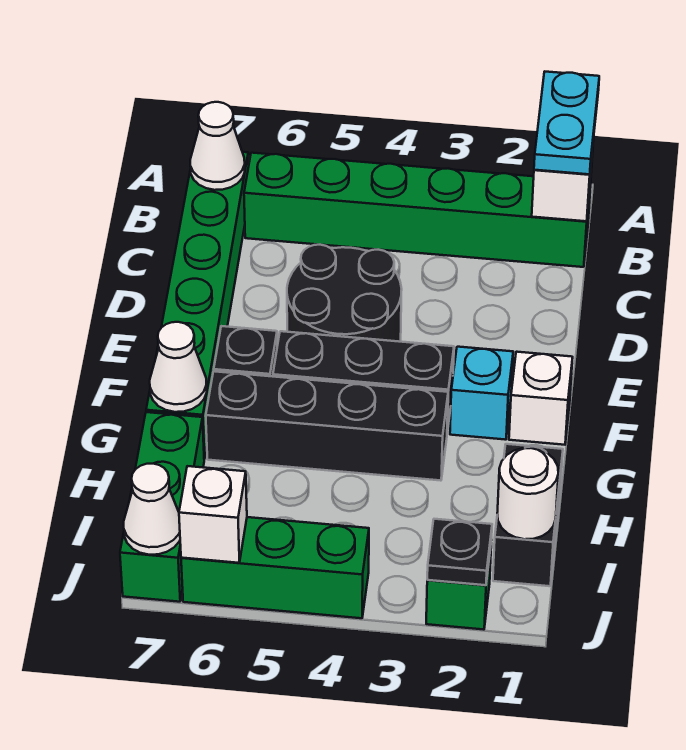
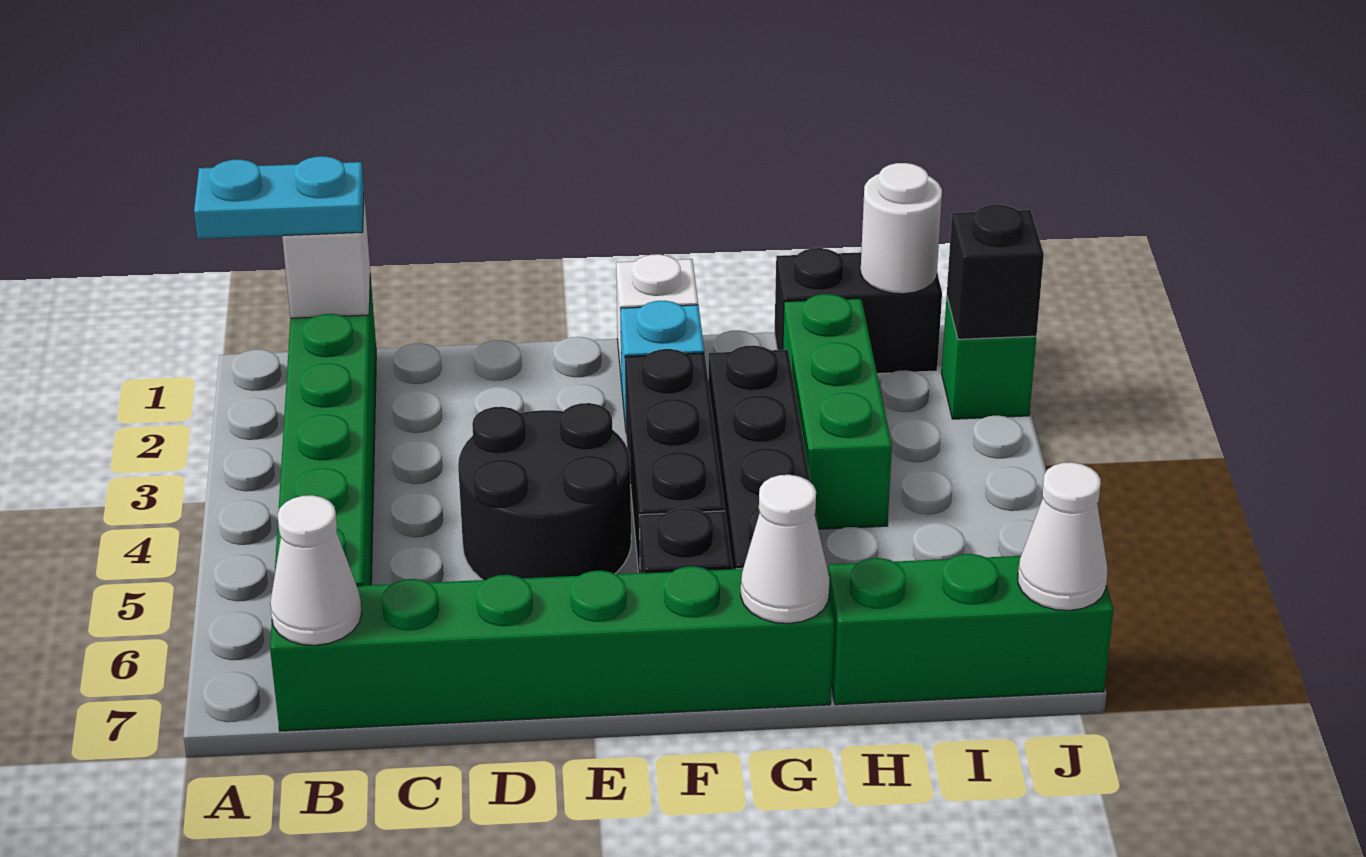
black plate J2 level 2 -> black brick J2 level 2
green brick J4:J6 level 1 -> green brick H2:H4 level 1
white brick J6 level 2 -> none

